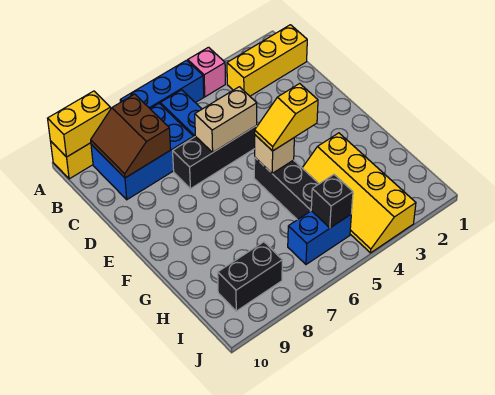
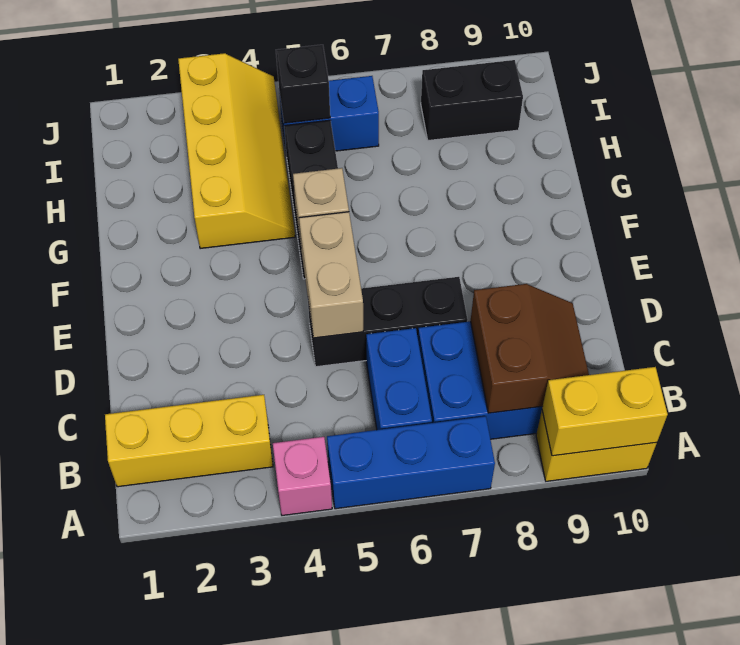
tan brick D5:D6 level 2 -> tan brick D5:E5 level 2
yellow slope F4:F5 level 3 top 4 -> none

